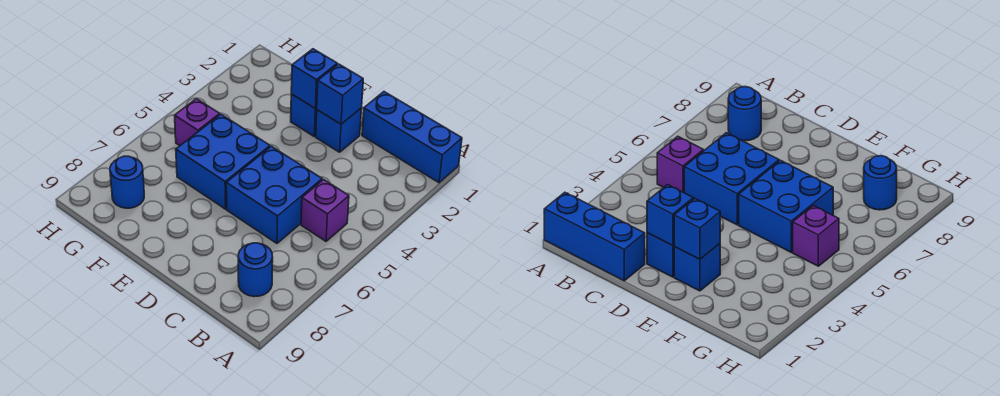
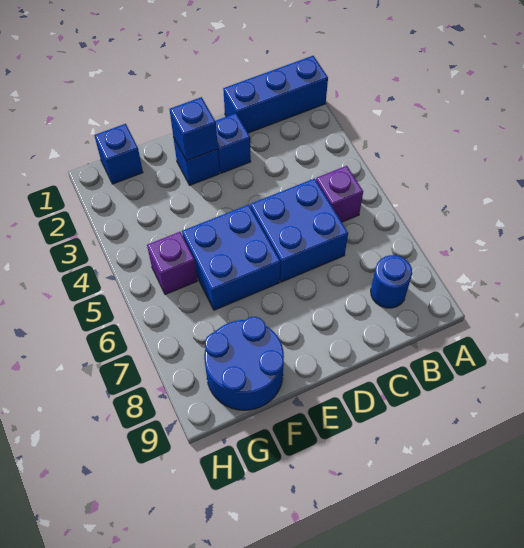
blue brick D2 level 2 -> blue brick G1 level 1
blue round brick G8 level 1 -> blue round brick F8:G9 level 1

